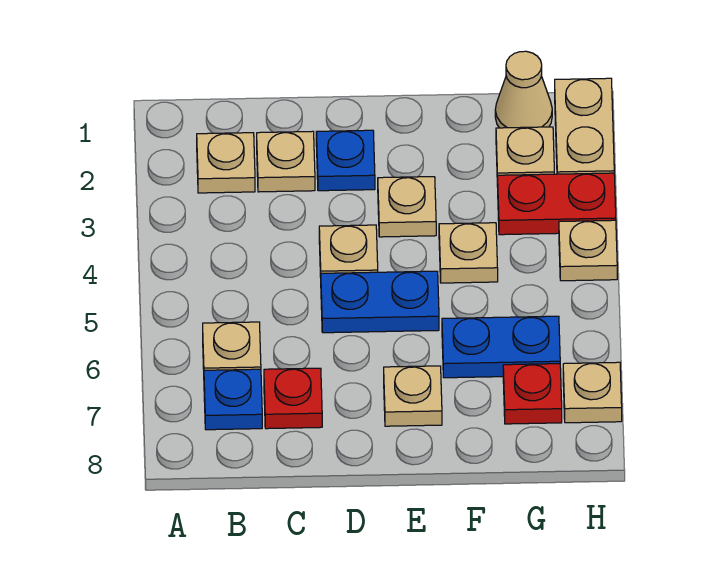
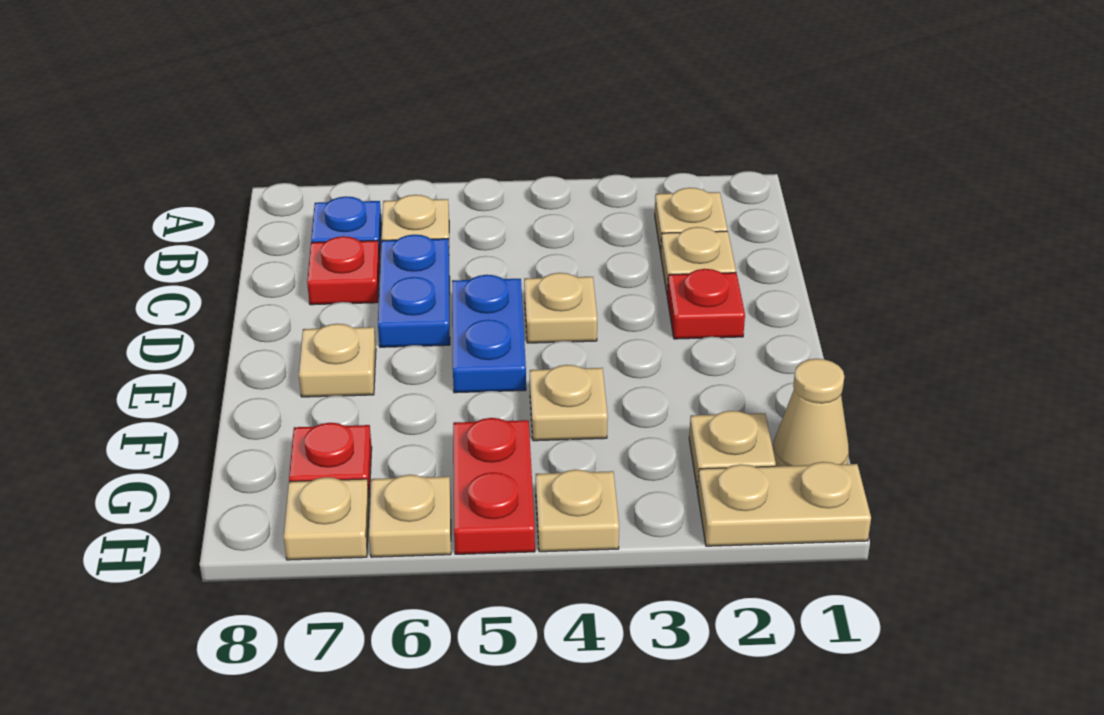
blue plate D2 level 1 -> red plate D2 level 1
tan plate E3 level 1 -> tan plate H6 level 1
blue plate F6:G6 level 1 -> blue plate C6:D6 level 1
red plate G3:H3 level 1 -> red plate G5:H5 level 1

